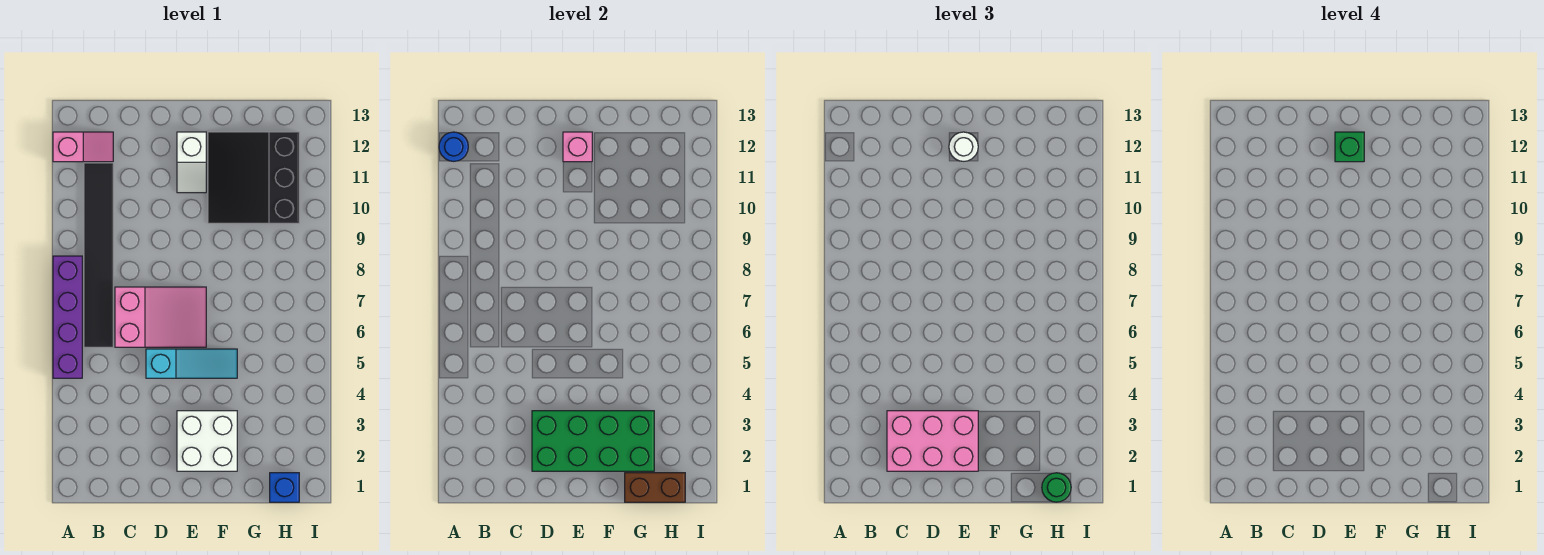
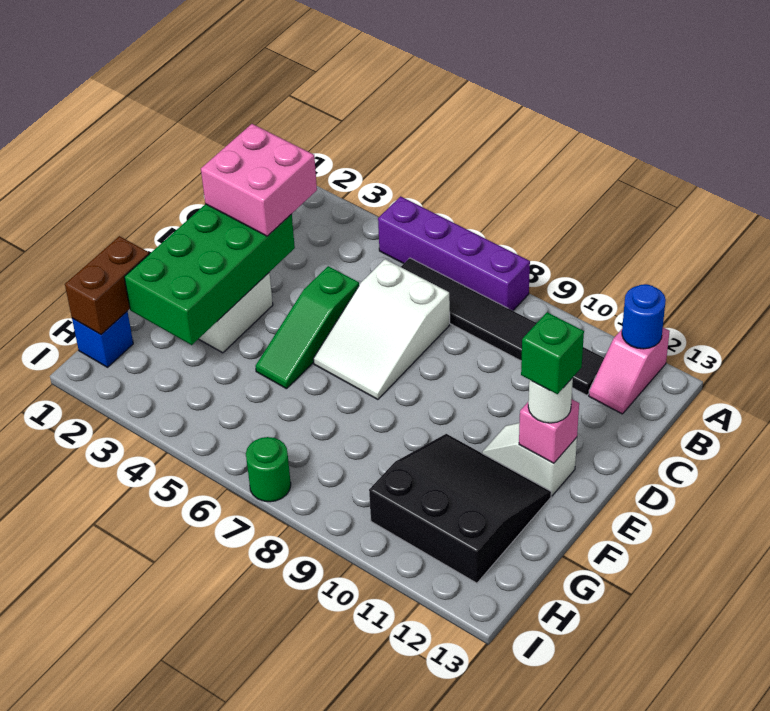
pink brick C2:E3 level 3 -> pink brick C2:D3 level 3
pink slope C6:E7 level 1 top C -> white slope C6:E7 level 1 top C
cyan slope D5:F5 level 1 top D -> green slope D5:F5 level 1 top D
green round brick H1 level 3 -> green round brick I7 level 1

